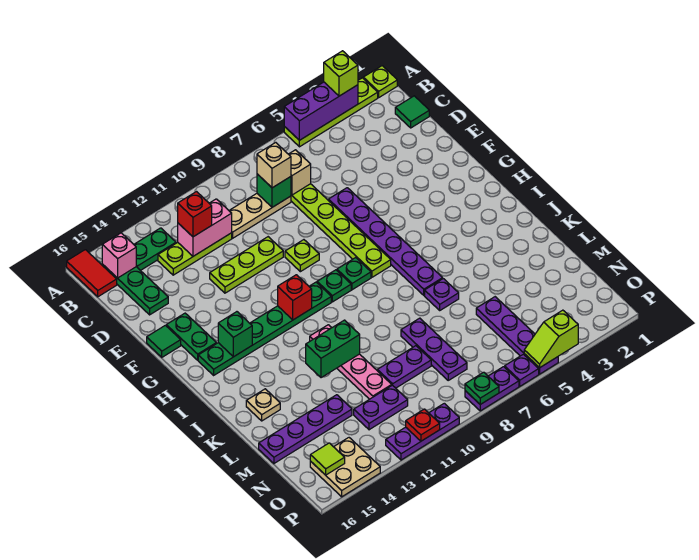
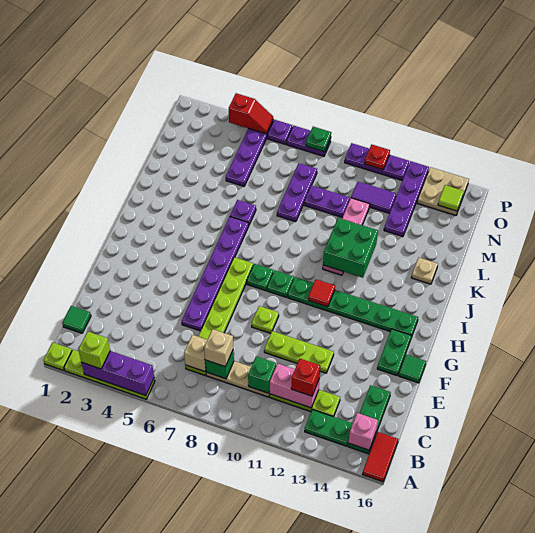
red brick H11 level 2 -> red tile H11 level 2
green brick H14 level 2 -> green brick C10 level 2
green brick K11:K12 level 2 -> green brick J11:K12 level 2
purple plate M13:M16 level 1 -> purple plate M13:P13 level 1
purple plate N11:N12 level 1 -> purple tile N11:N12 level 1
lime slope P4:P5 level 2 top 4 -> red slope P4:P5 level 2 top 4

